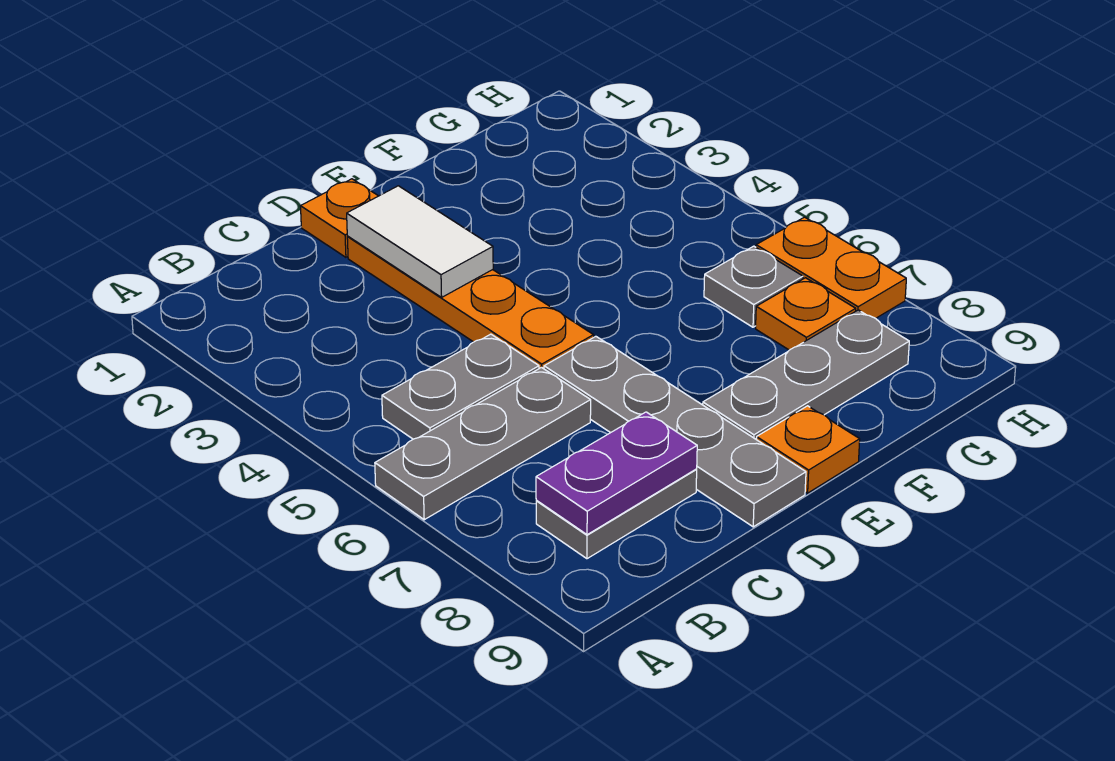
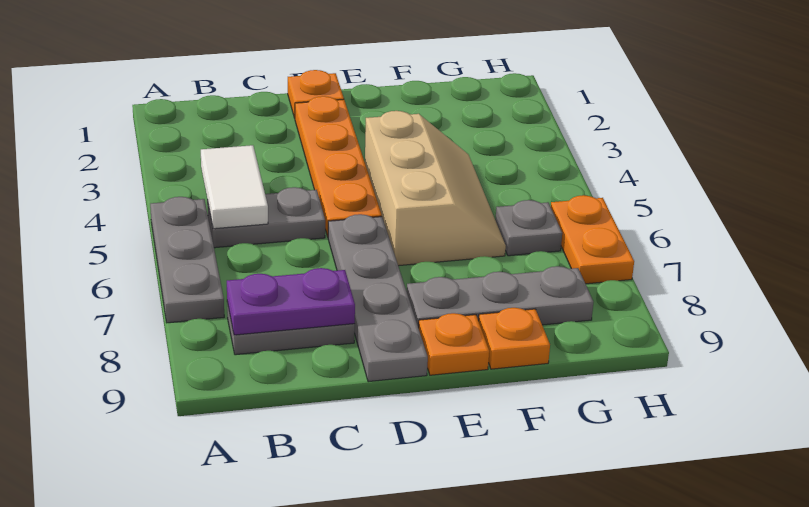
grey plate A6:C6 level 1 -> grey plate A5:A7 level 1
white tile D2:D3 level 2 -> white tile B4:B5 level 2
none -> tan slope E4:F6 level 1 top E
orange plate G7 level 1 -> orange plate F9 level 1

